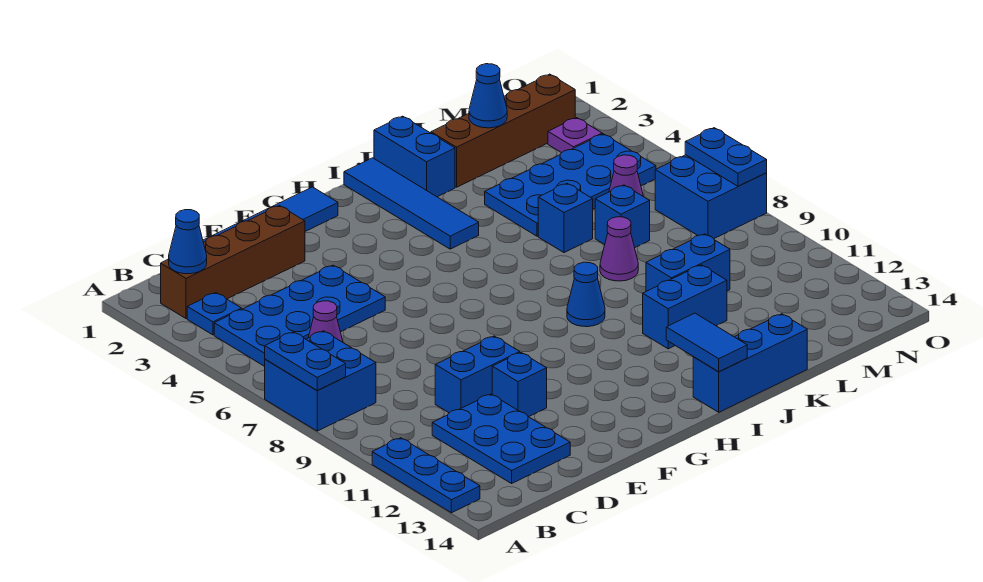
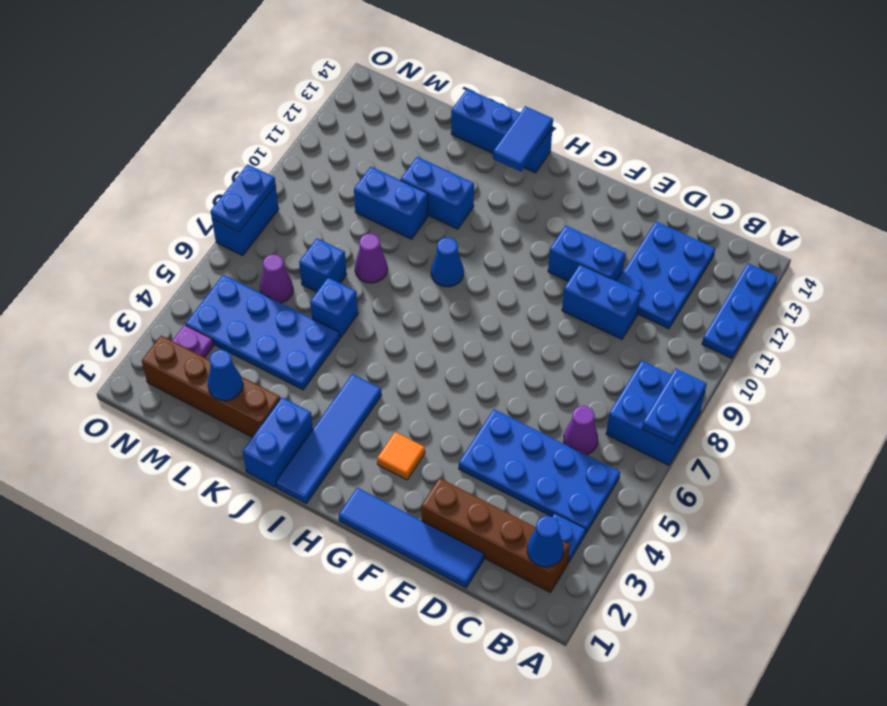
blue brick E11 level 1 -> blue brick E11:F11 level 1
none -> orange tile G3 level 1
blue brick N7:O8 level 1 -> blue brick O7:O8 level 1

